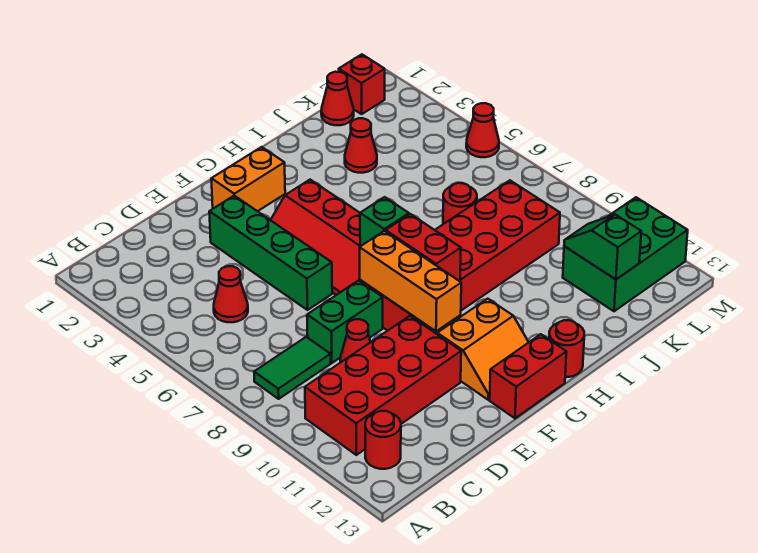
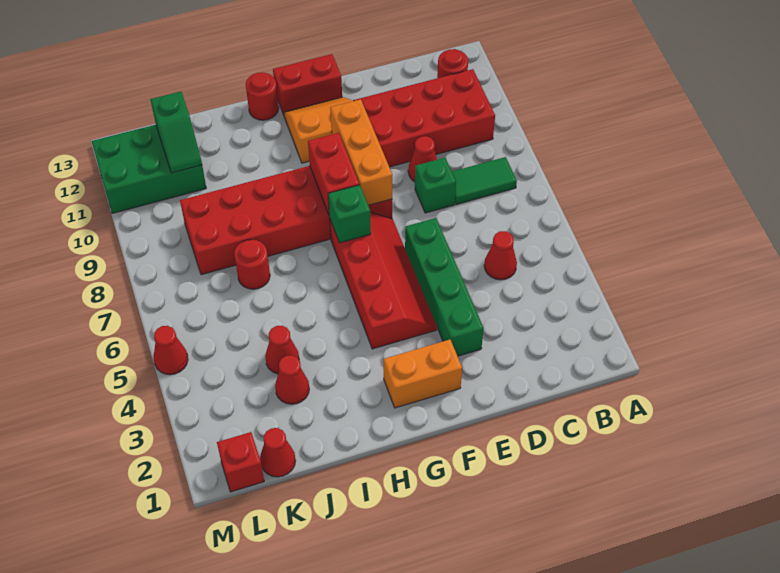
green brick D8:E8 level 1 -> green brick D8 level 1
none -> red cone J4 level 1

